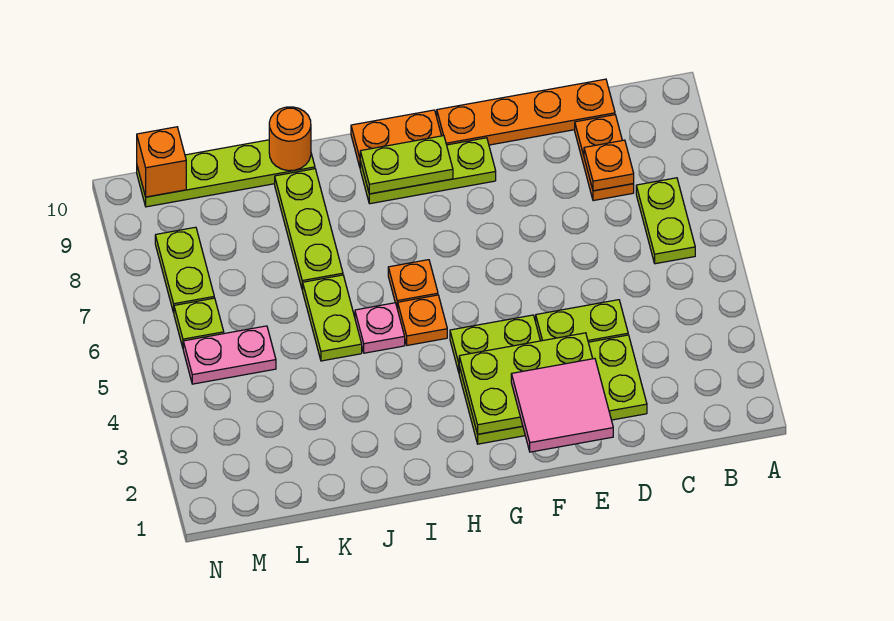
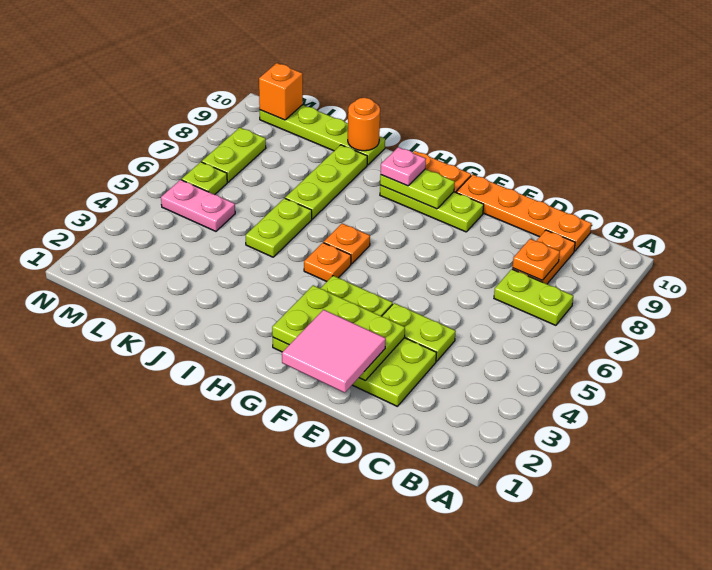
lime plate B6:B7 level 1 -> lime plate B7:C7 level 1
pink plate I5 level 1 -> pink plate H9 level 3

